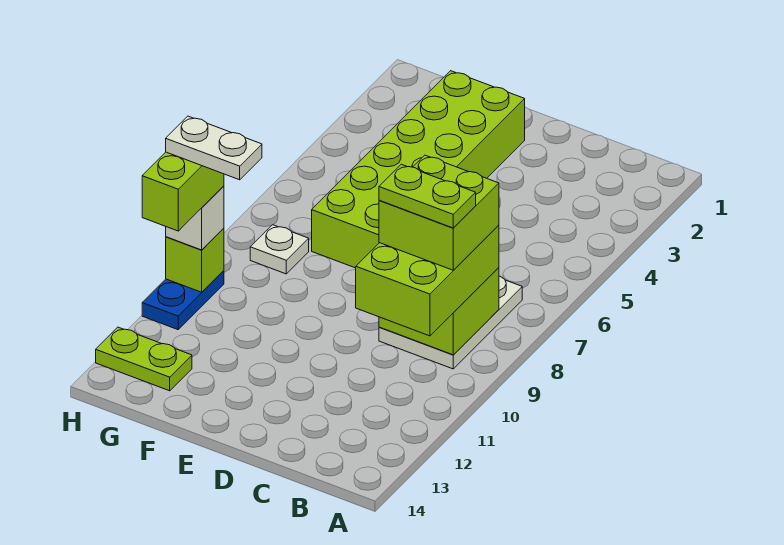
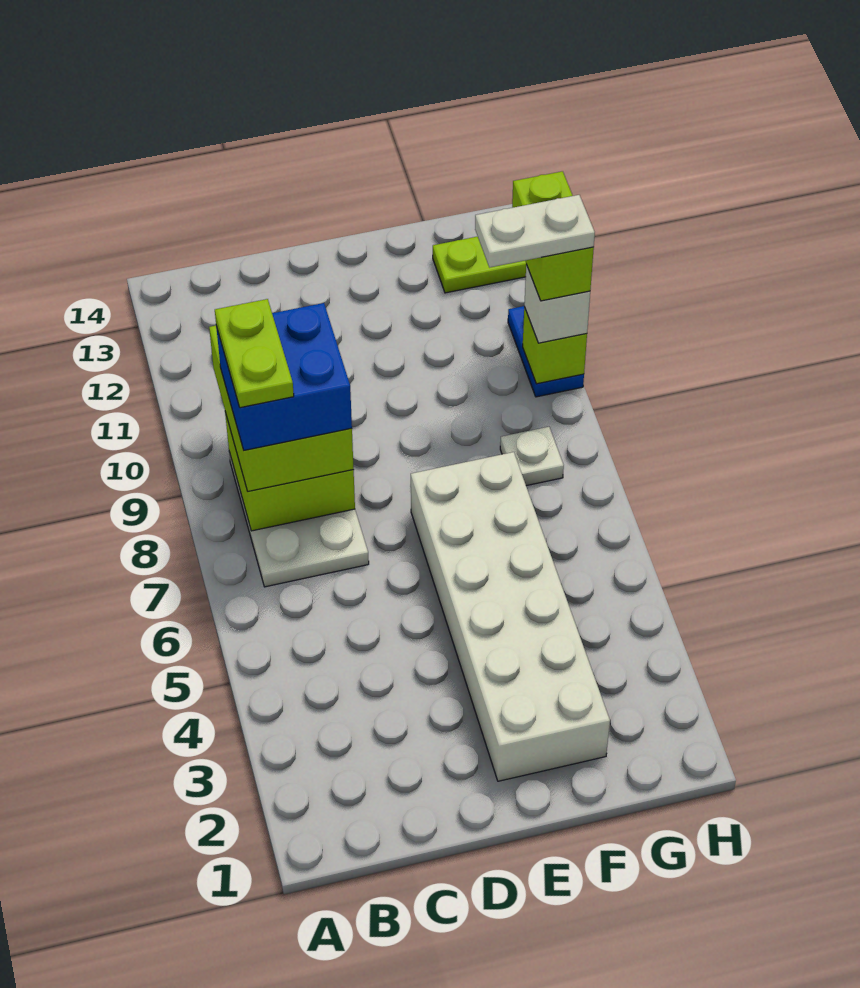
lime brick B8:C9 level 4 -> blue brick B8:C9 level 4
lime plate B9:C9 level 5 -> lime plate B8:B9 level 5
lime brick E2:F7 level 1 -> white brick E2:F7 level 1

